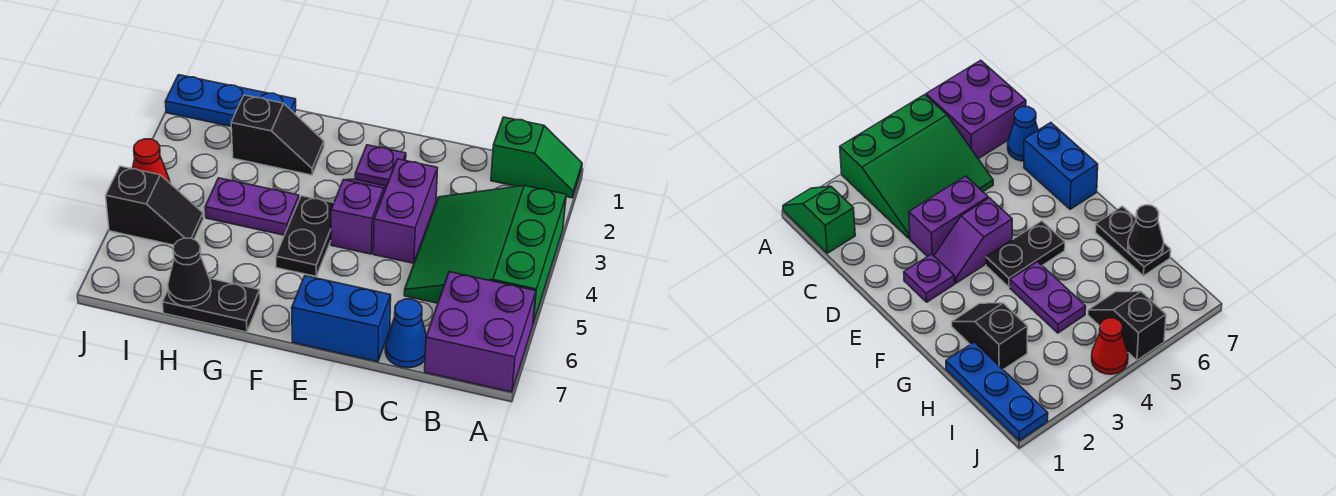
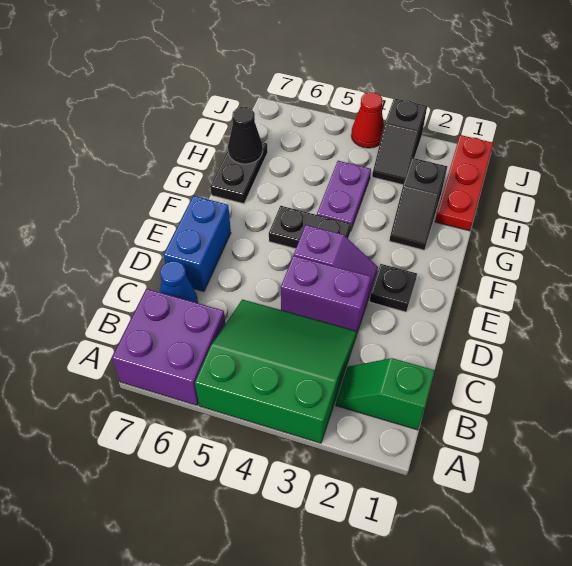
green slope A1:B1 level 1 top B -> green slope B1:B2 level 1 top 1
purple plate E2 level 1 -> black plate E2 level 1
blue plate H1:J1 level 1 -> red plate H1:J1 level 1
black slope I5:J5 level 1 top J -> black slope I3:J3 level 1 top J

